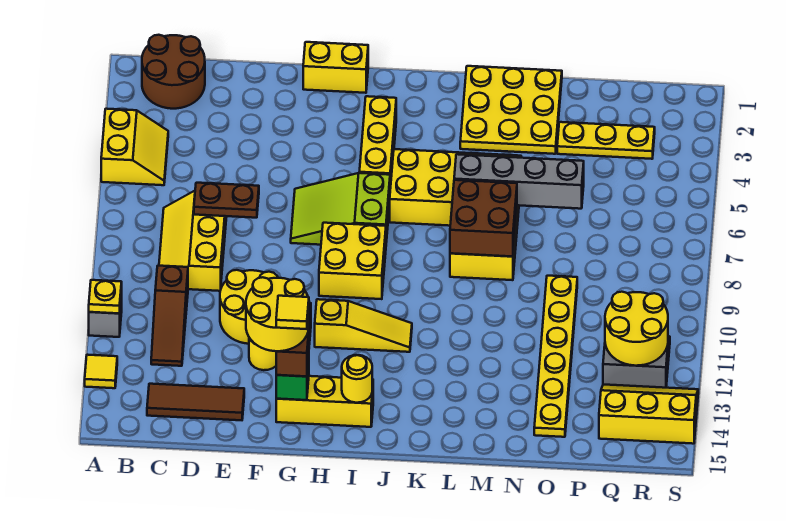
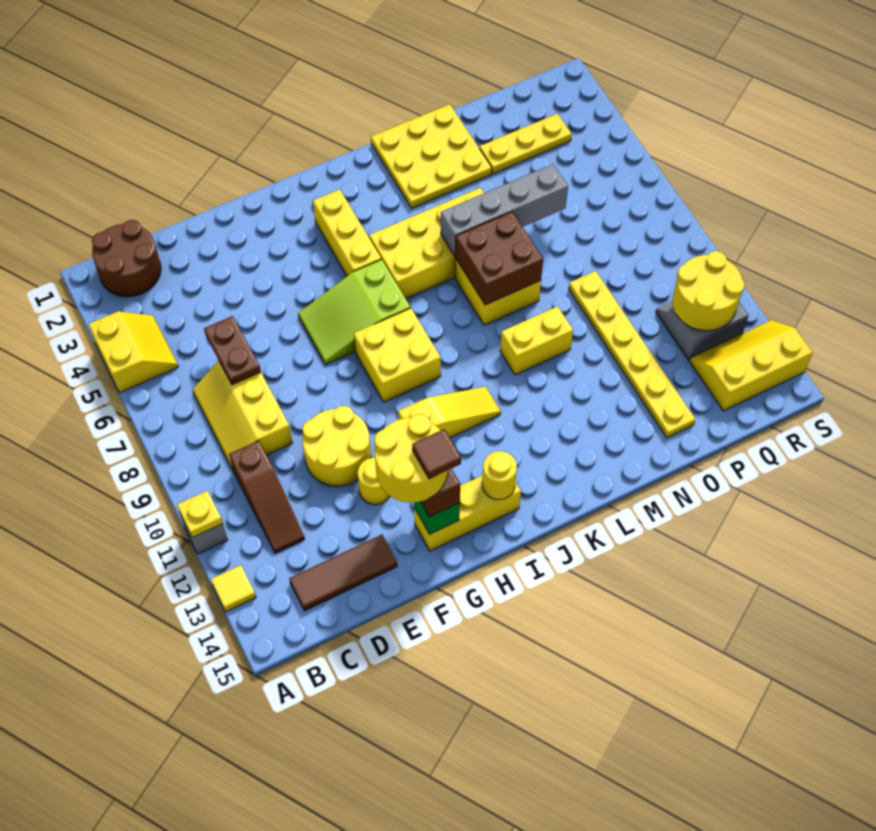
brown plate D7:E7 level 2 -> brown plate D6:D7 level 2
yellow brick G1:H1 level 1 -> yellow brick L10:M10 level 1
yellow tile G14 level 5 -> brown tile G14 level 5

